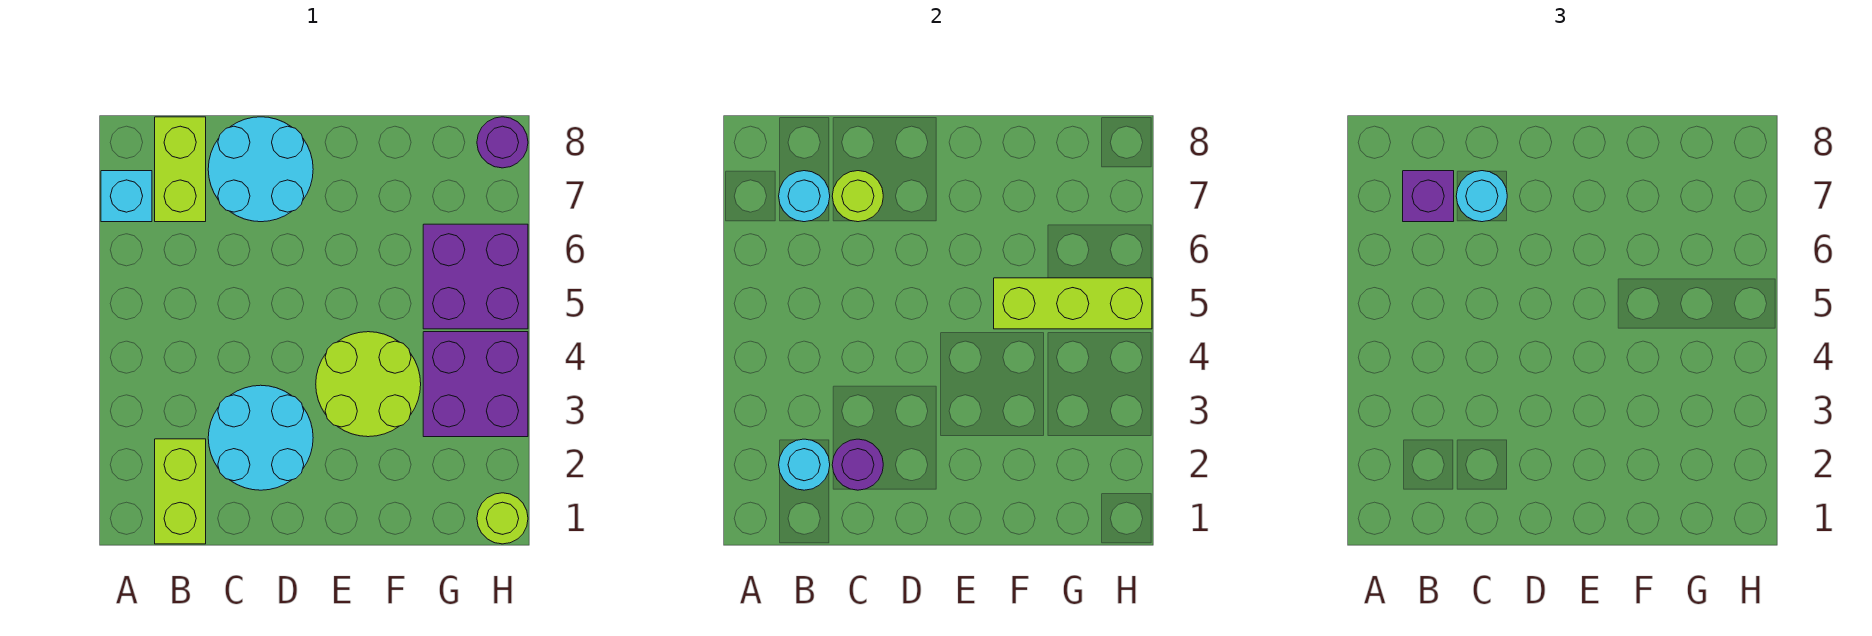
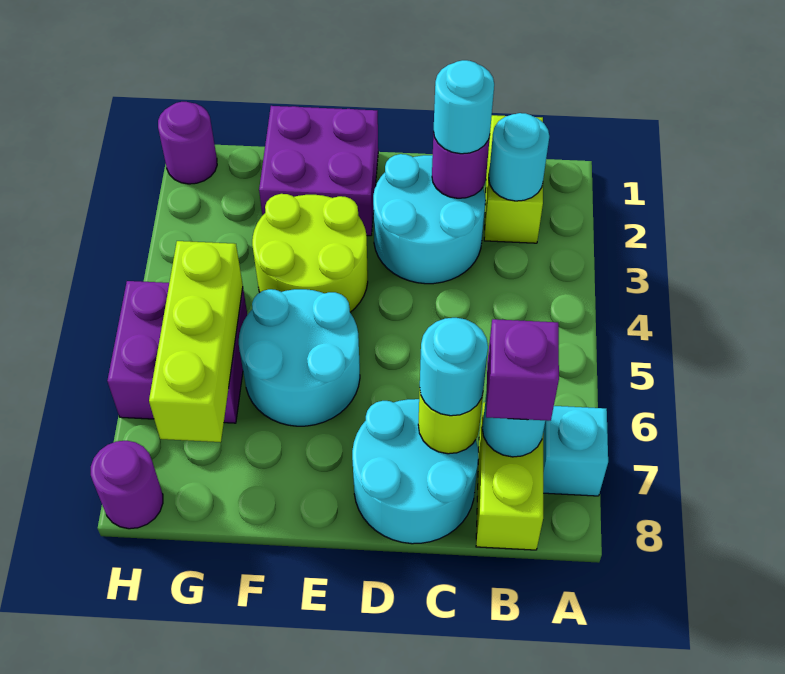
none -> cyan round brick C2 level 3
none -> cyan round brick E5:F6 level 1
lime brick F5:H5 level 2 -> lime brick G5:G7 level 2
purple brick G3:H4 level 1 -> purple brick E1:F2 level 1
lime round brick H1 level 1 -> purple round brick H1 level 1

